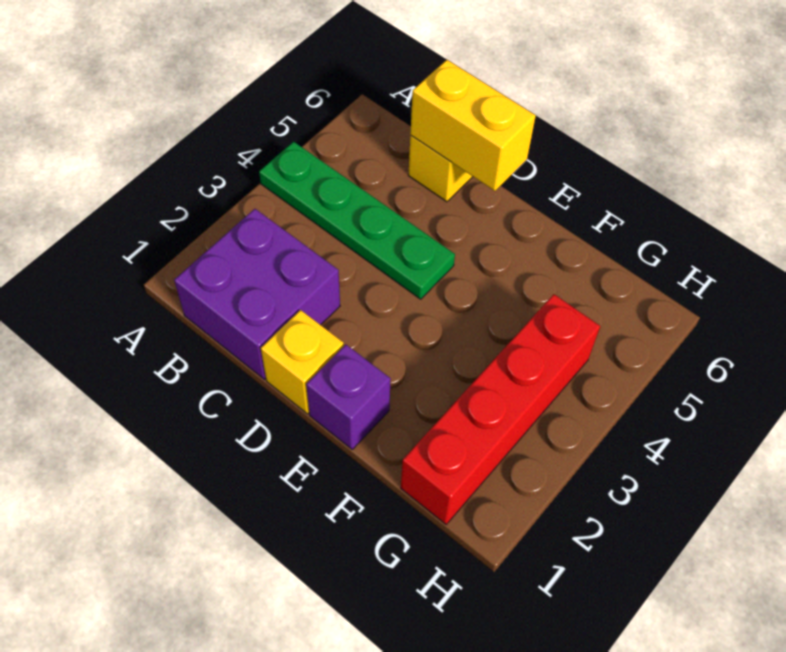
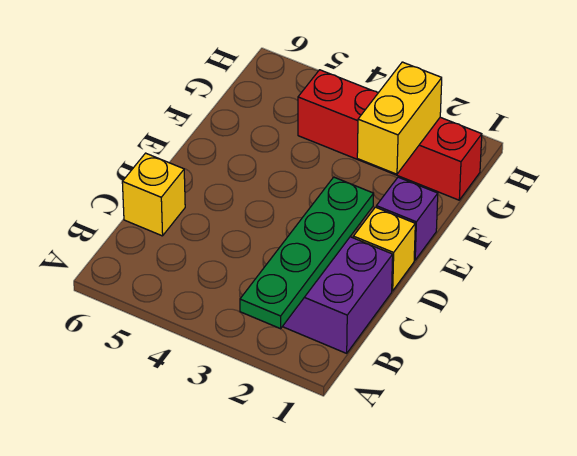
green plate A4:D4 level 1 -> green plate A2:D2 level 2
yellow brick C6:D6 level 2 -> yellow brick F2:G2 level 2

